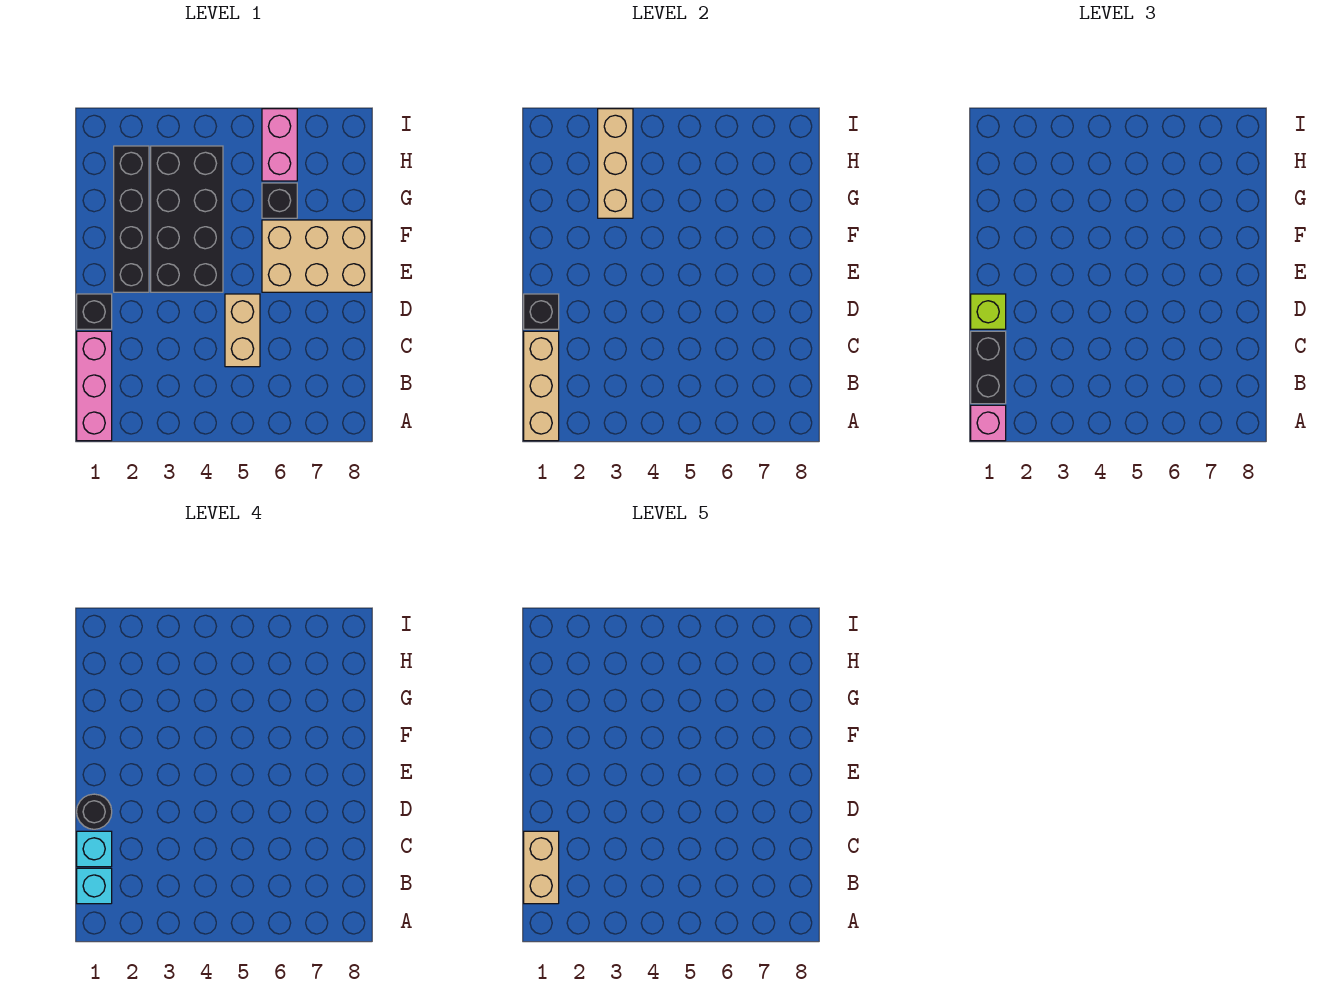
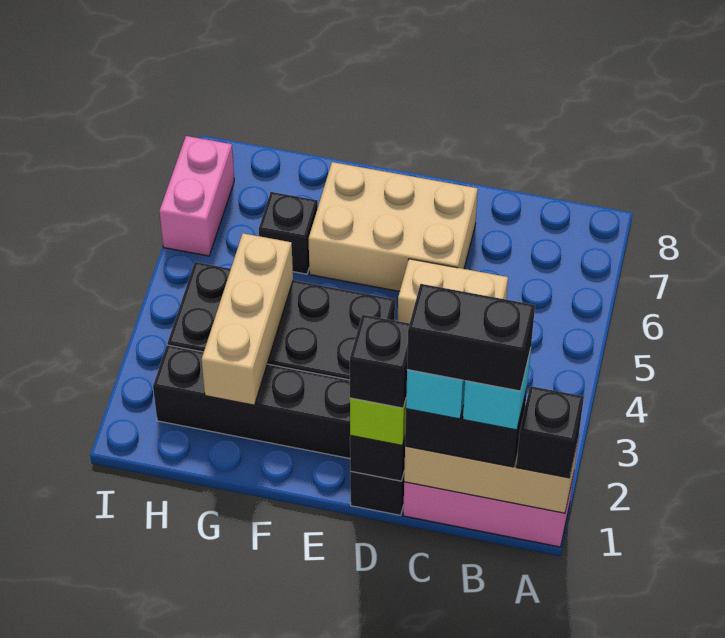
pink brick A1 level 3 -> black brick A1 level 3
tan brick B1:C1 level 5 -> black brick B1:C1 level 5
black round brick D1 level 4 -> black brick D1 level 4
tan brick E6:F8 level 1 -> tan brick D6:F7 level 1
tan brick G3:I3 level 2 -> tan brick G2:G4 level 2
pink brick H6:I6 level 1 -> pink brick I6:I7 level 1

